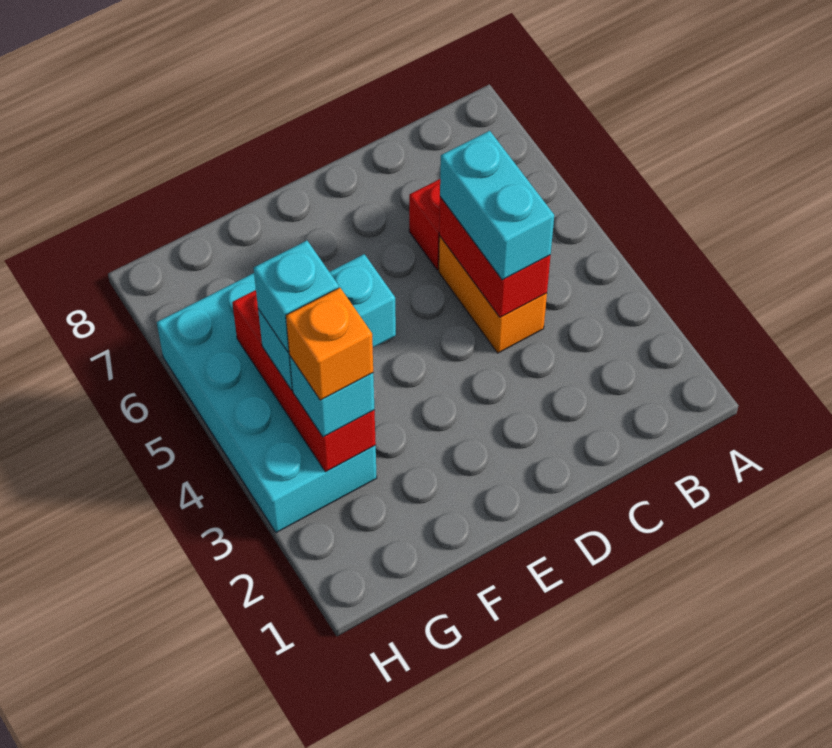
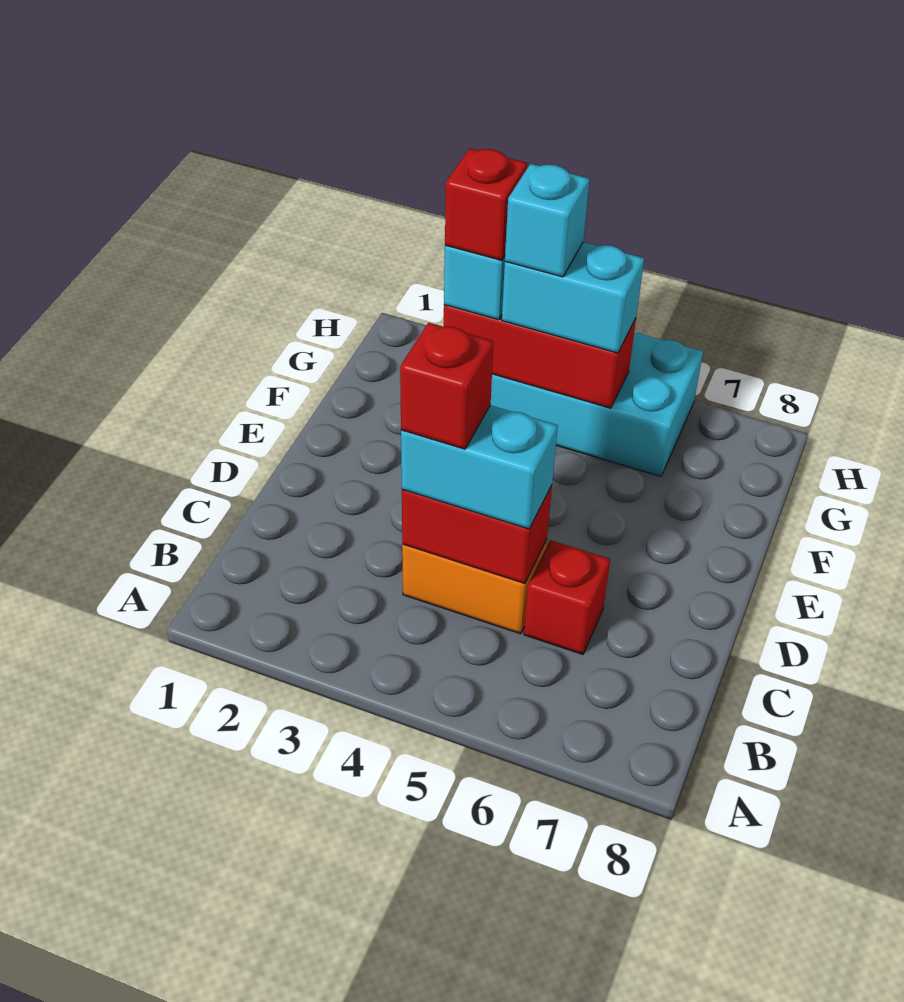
none -> red brick C4 level 4
cyan brick F4:G4 level 3 -> cyan brick G4:G5 level 3
orange brick G3 level 4 -> red brick G3 level 4

